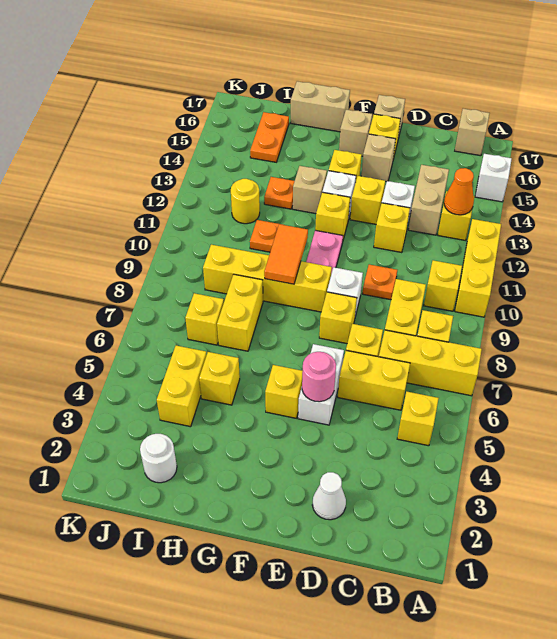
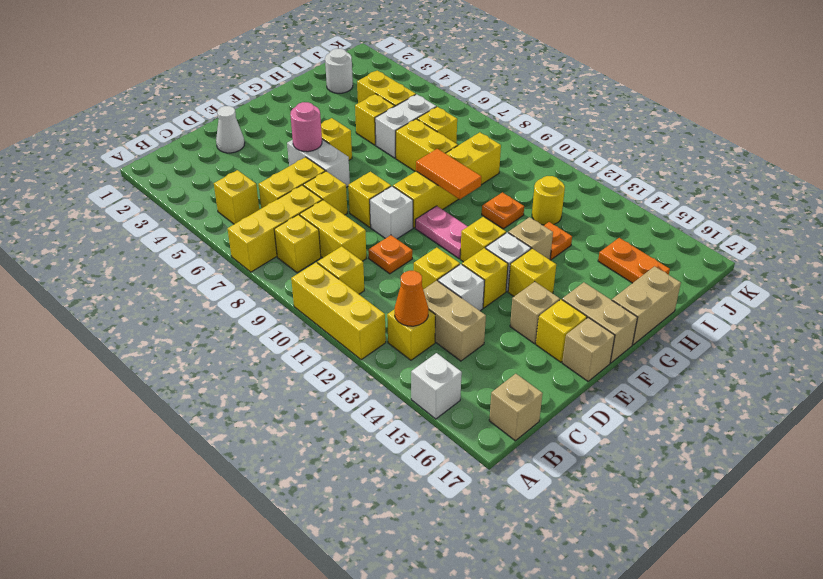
tan brick F16 level 1 -> tan brick F16:F17 level 1
none -> white brick H6:I6 level 1

